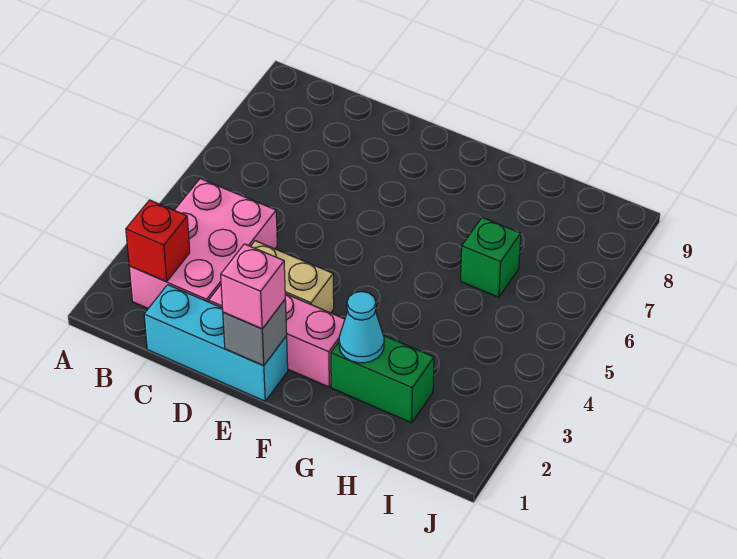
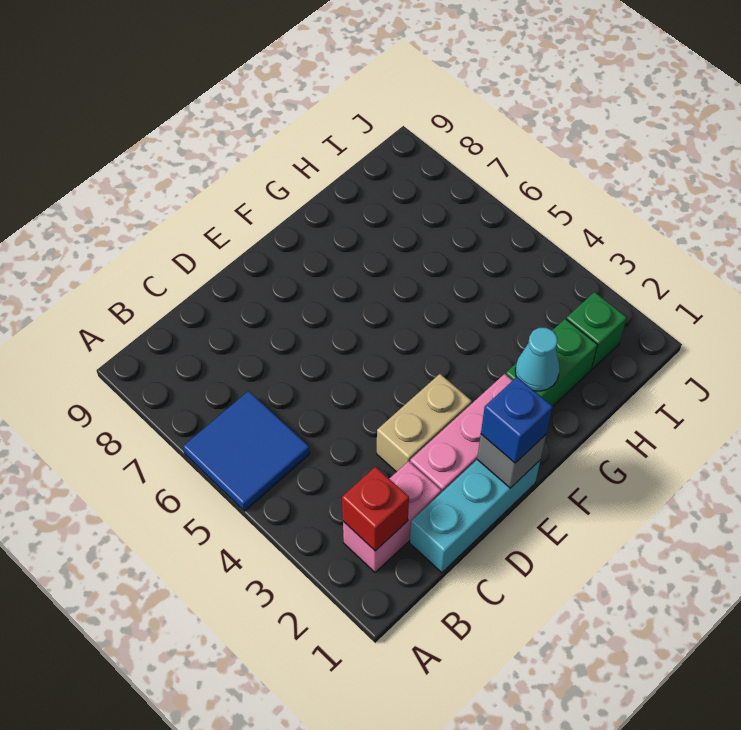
none -> blue tile A5:B6 level 1
pink brick B2:C4 level 1 -> pink brick B2:C2 level 1
pink brick E1 level 3 -> blue brick E1 level 3
green brick H6 level 1 -> green brick I2 level 1

